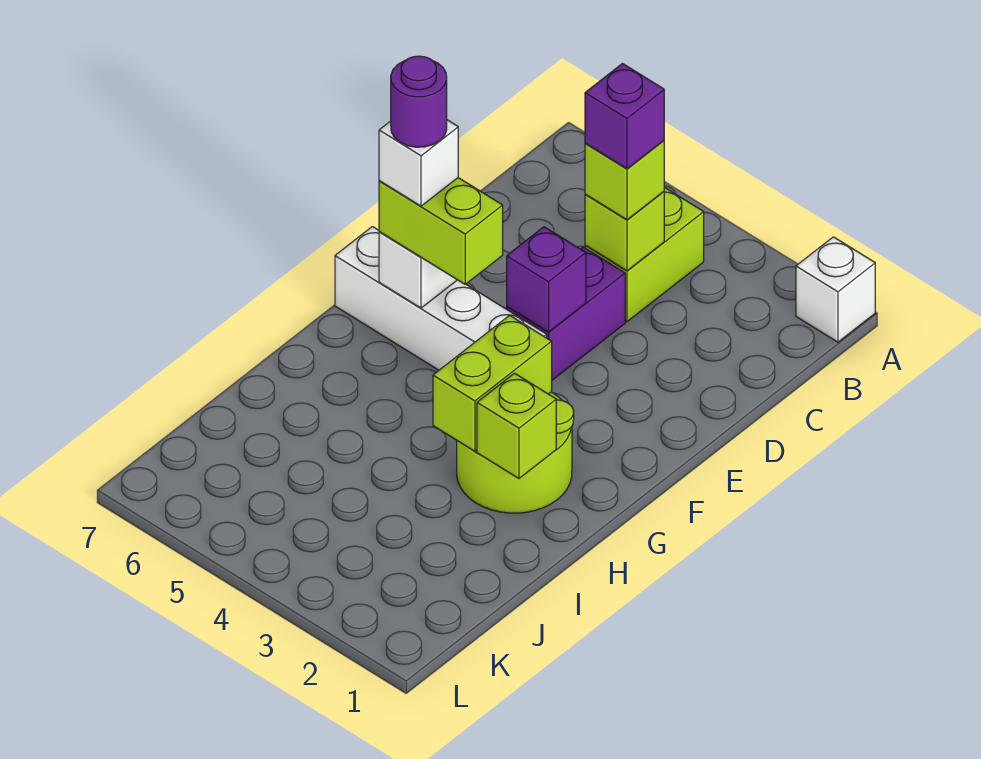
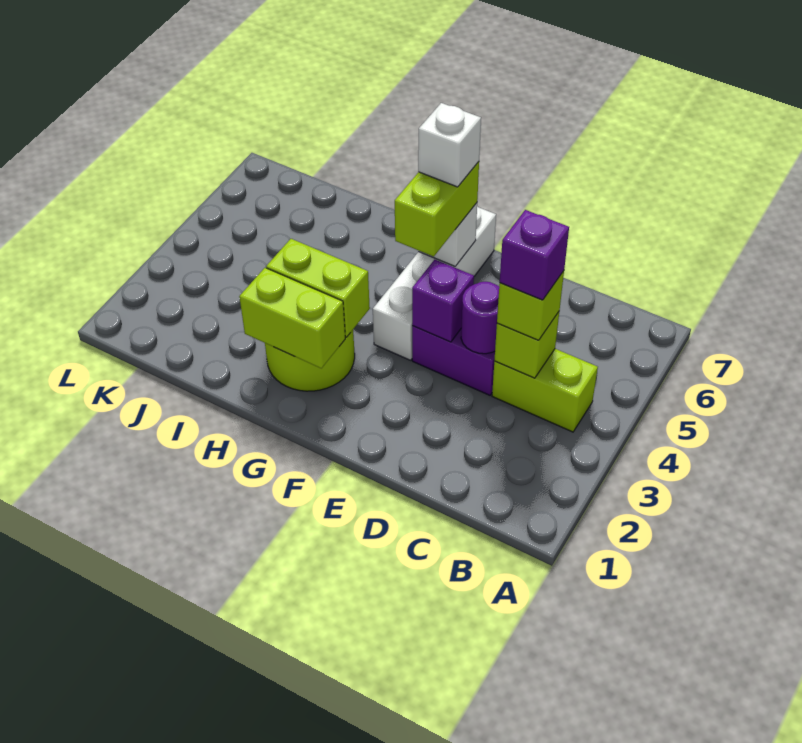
white brick A1 level 1 -> none
purple round brick F6 level 5 -> purple round brick D4 level 2
lime brick H2 level 2 -> lime brick G2:H2 level 2

